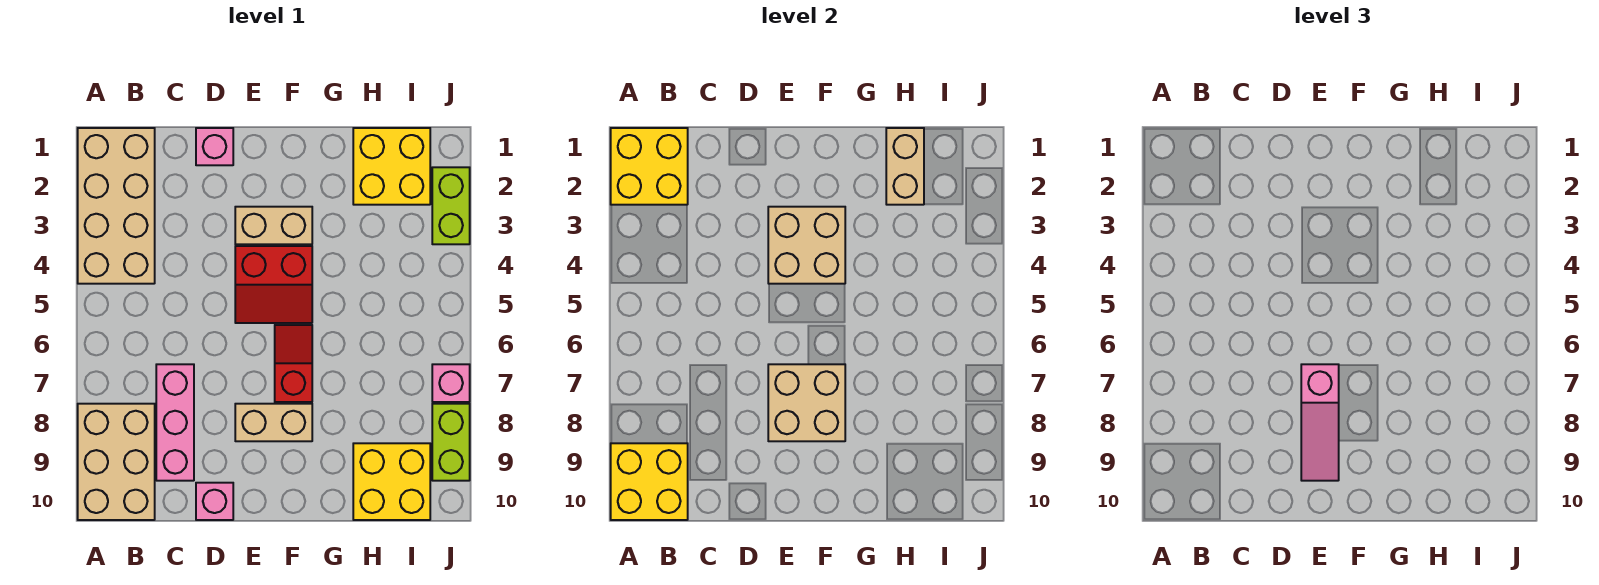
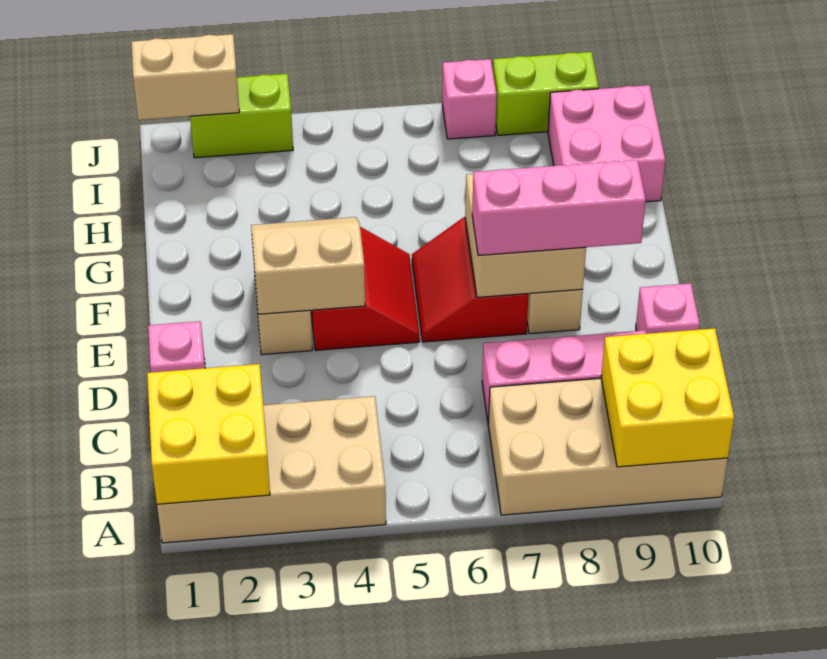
tan brick A8:B10 level 1 -> tan brick A7:B10 level 1
tan brick E3:F4 level 2 -> tan slope E3:F4 level 2 top E
pink slope E7:E9 level 3 top 7 -> pink brick E7:E9 level 3
red slope F6:F7 level 1 top 7 -> red slope E6:F7 level 1 top 7
yellow brick H1:I2 level 1 -> none
tan brick H1:H2 level 2 -> tan brick J1:J2 level 2
yellow brick H9:I10 level 1 -> pink brick H9:I10 level 1

